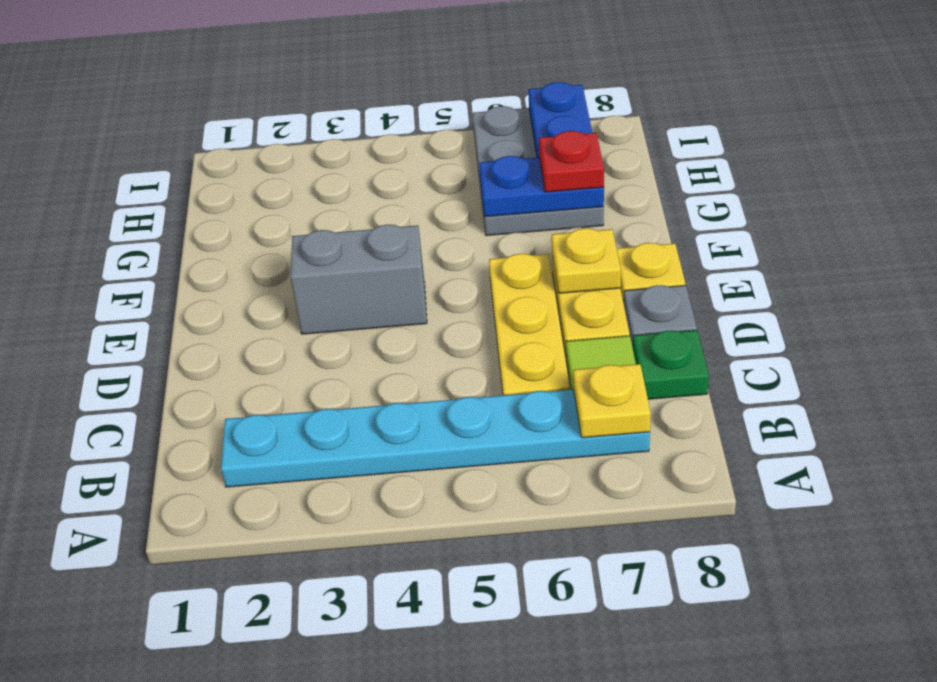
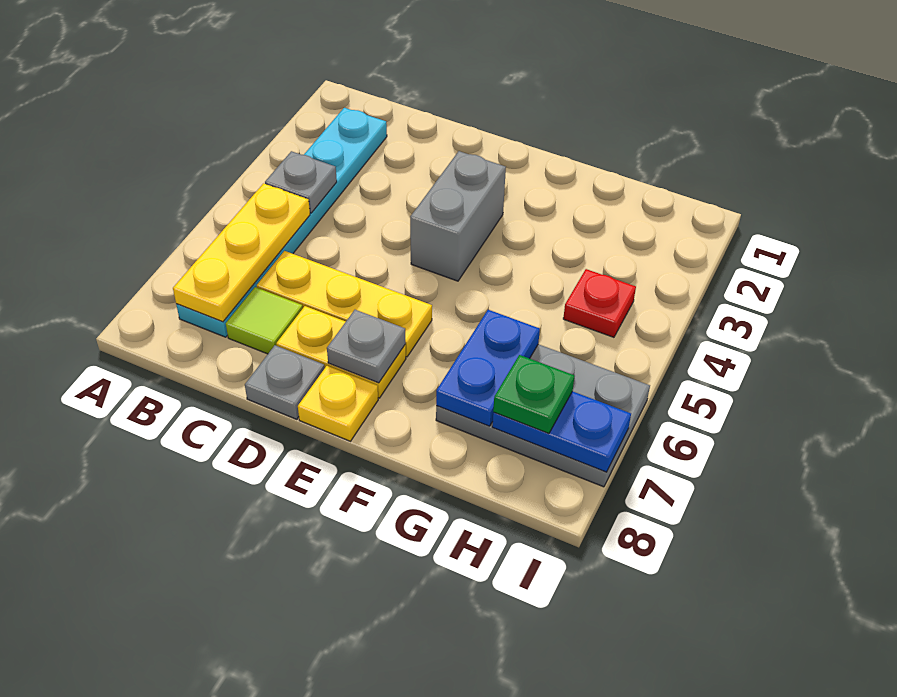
none -> grey plate B4 level 2
yellow plate B7 level 2 -> yellow plate B5:B7 level 2
green plate C8 level 1 -> green plate H7 level 3
yellow plate E7 level 2 -> grey plate E7 level 2
red plate G7 level 3 -> red plate H4 level 1

